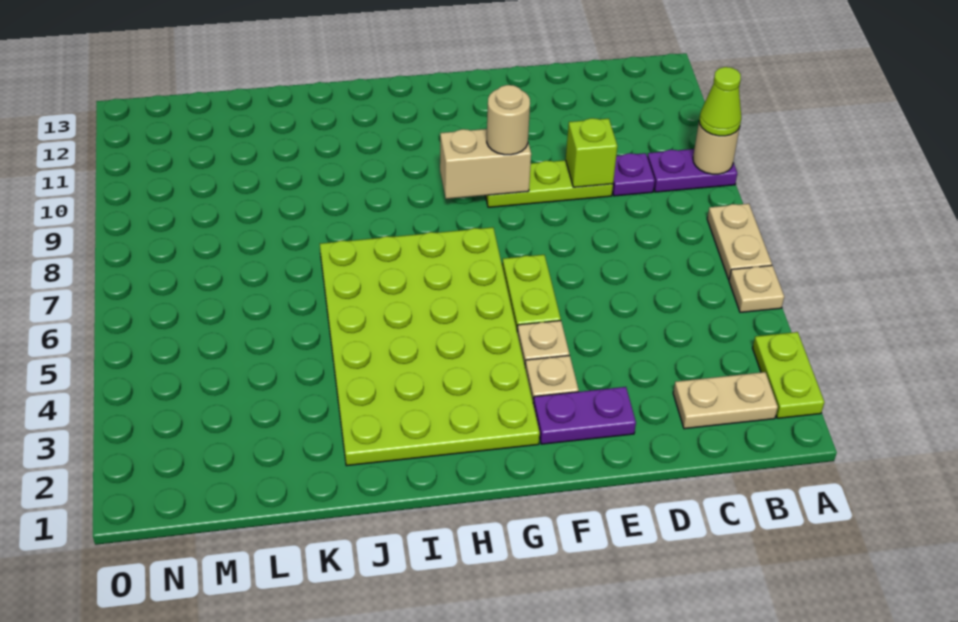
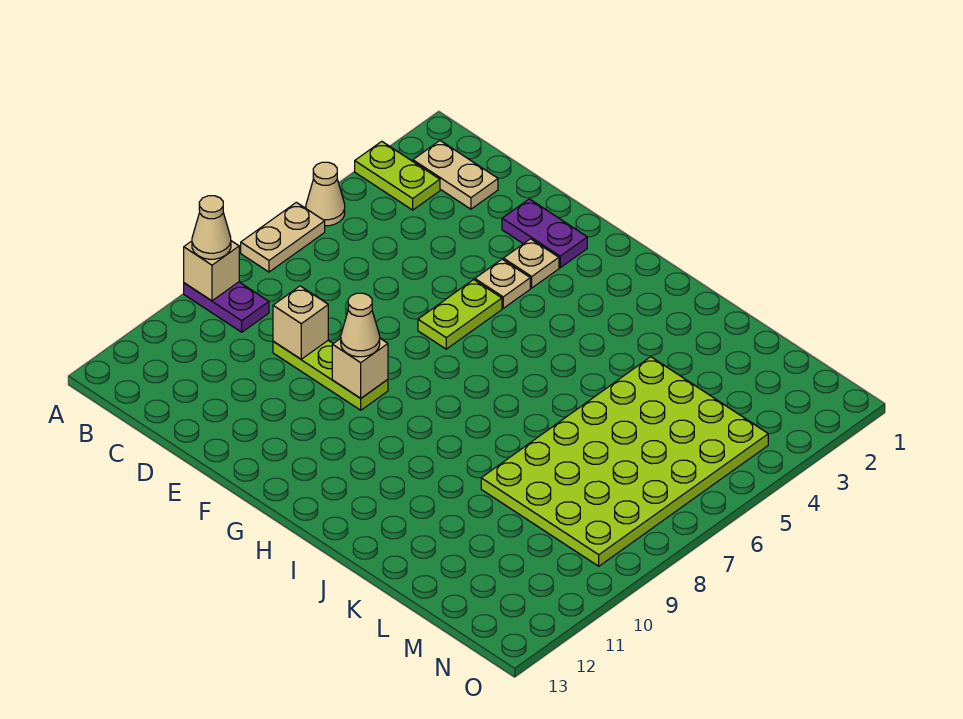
lime plate A2:A3 level 1 -> lime plate A3:B3 level 1
tan plate A5 level 1 -> tan cone A5 level 1
tan round brick A9 level 2 -> tan brick A9 level 2
lime cone A9 level 3 -> tan cone A9 level 3
purple plate C9 level 1 -> none
lime brick D9 level 2 -> tan brick D9 level 2
tan brick F9:G9 level 2 -> tan brick F9 level 2
tan round brick F9 level 3 -> tan cone F9 level 3
lime plate G2:J7 level 1 -> lime plate K4:N9 level 1

